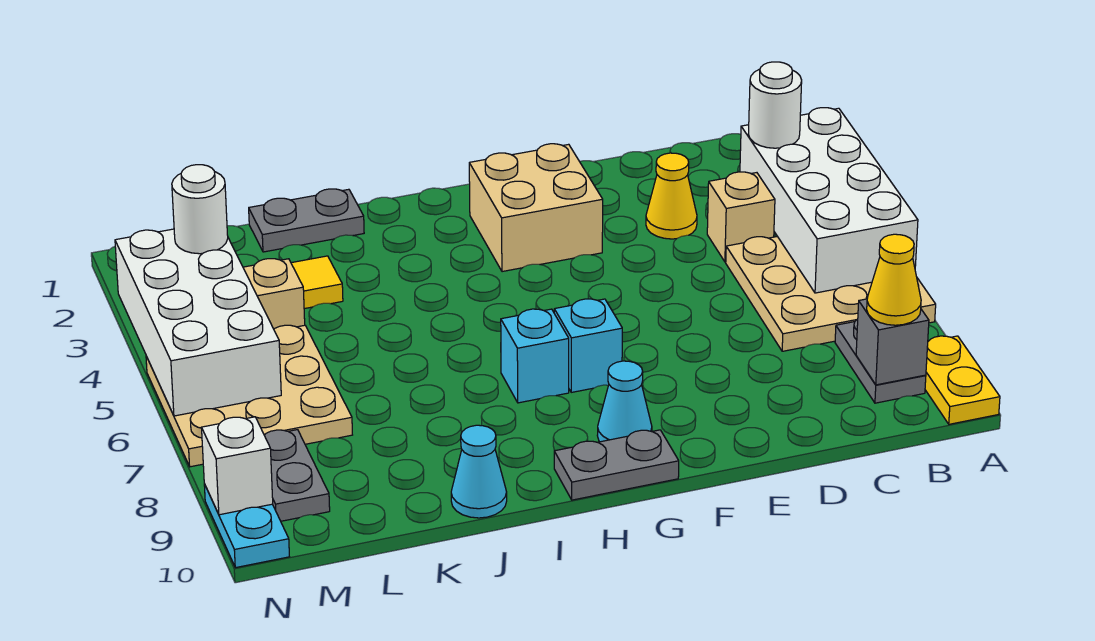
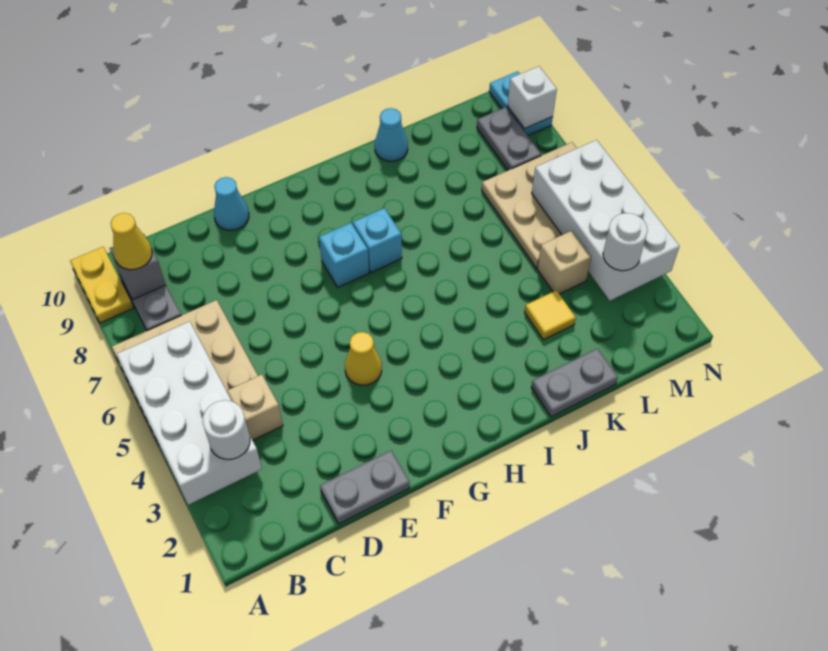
yellow cone D3 level 1 -> yellow cone F4 level 1
tan brick F2:G3 level 1 -> none
cyan cone G9 level 1 -> cyan cone E10 level 1
grey plate G10:H10 level 1 -> grey plate D1:E1 level 1

